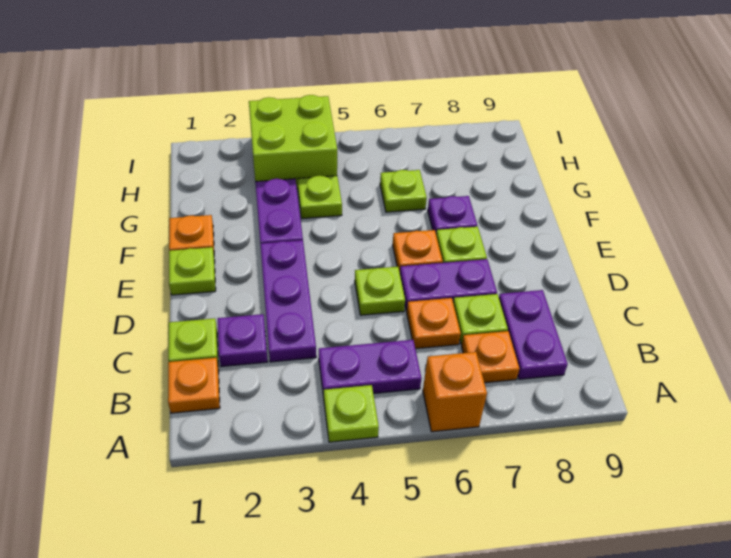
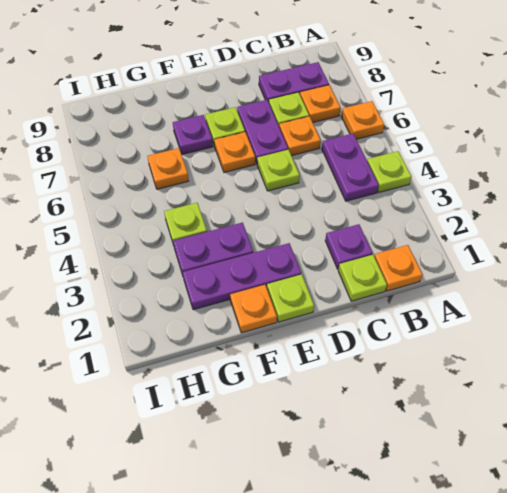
orange brick A6 level 1 -> orange plate A6 level 1
purple plate C3:E3 level 1 -> purple plate E2:G2 level 1
lime plate G6 level 1 -> orange plate G6 level 1
lime brick H3:I4 level 1 -> none

